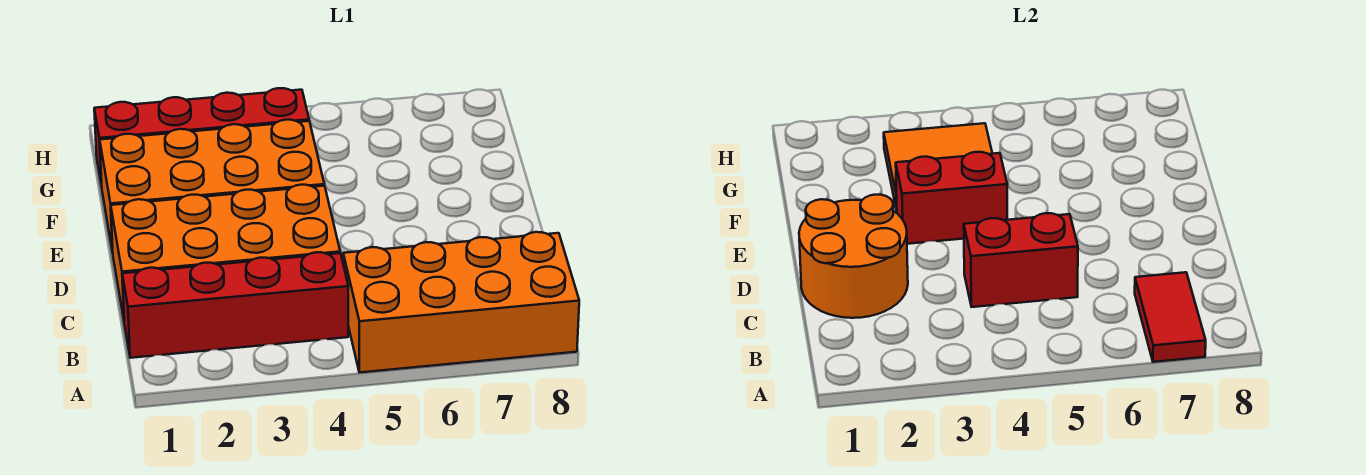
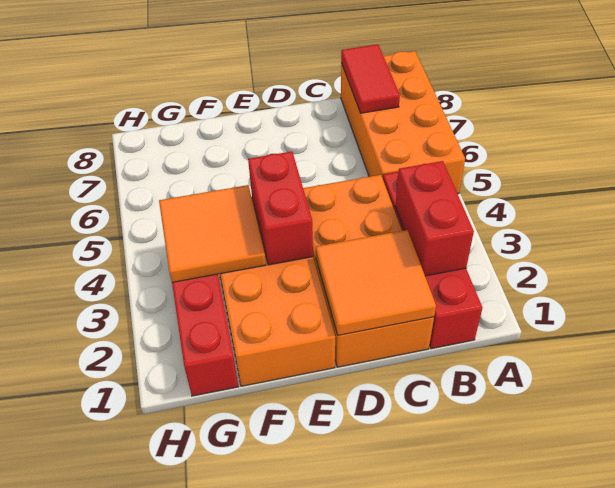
red tile A7:B7 level 2 -> red tile B7:B8 level 2
orange round brick C1:D2 level 2 -> orange tile C1:D2 level 2
red brick C4:C5 level 2 -> red brick B2:B3 level 2

